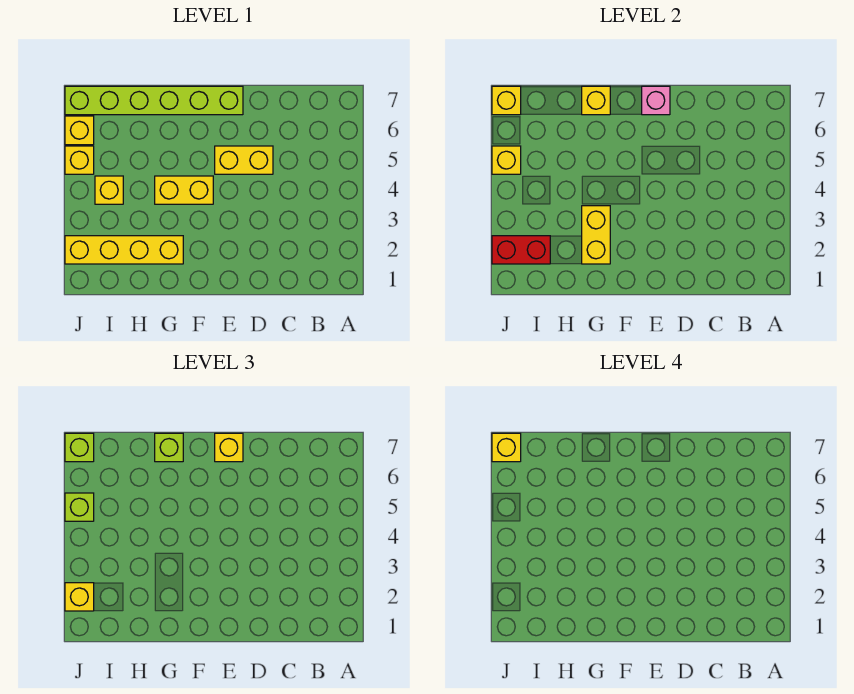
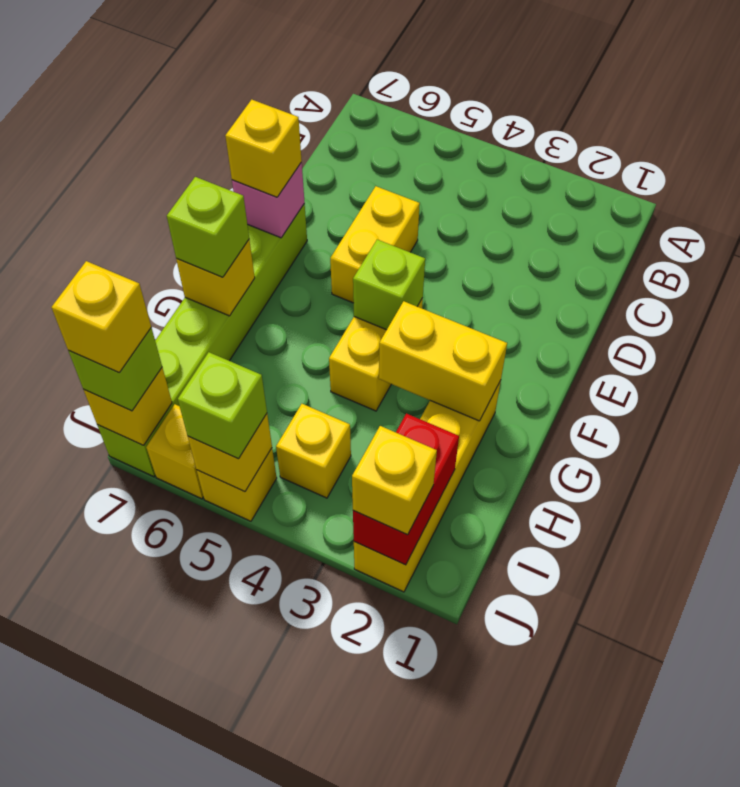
none -> lime brick F4 level 2

